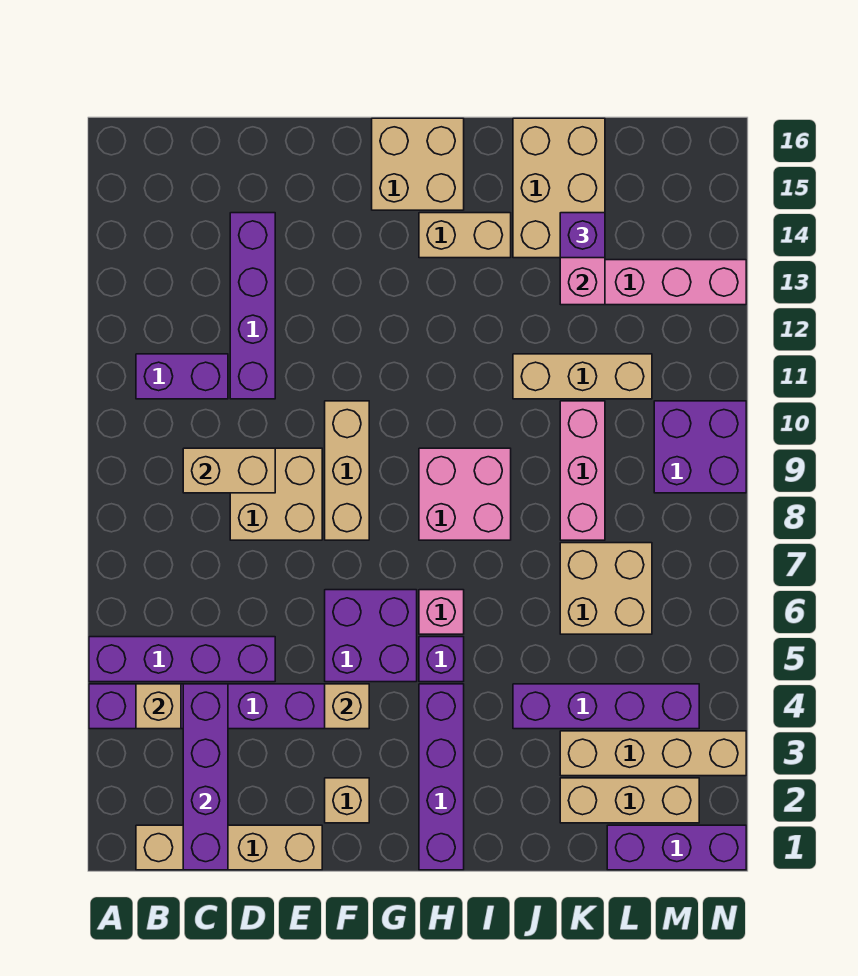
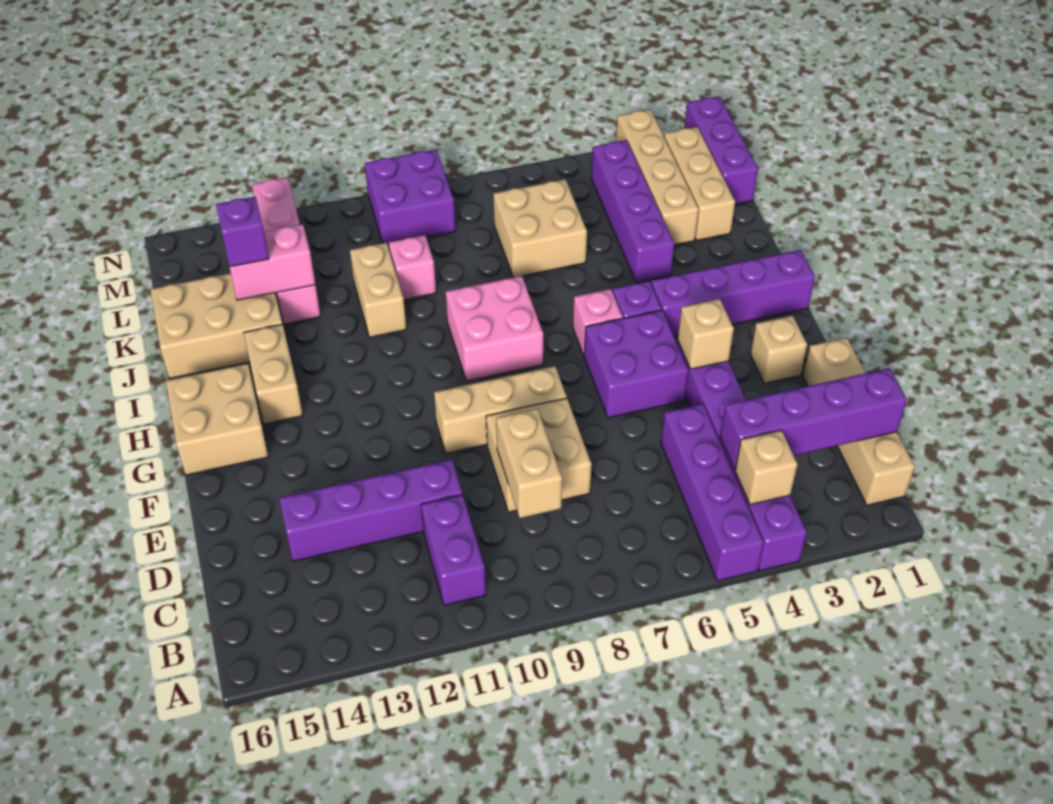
tan brick J11:L11 level 1 -> tan brick J11:K11 level 1
pink brick K8:K10 level 1 -> pink brick K10 level 1

